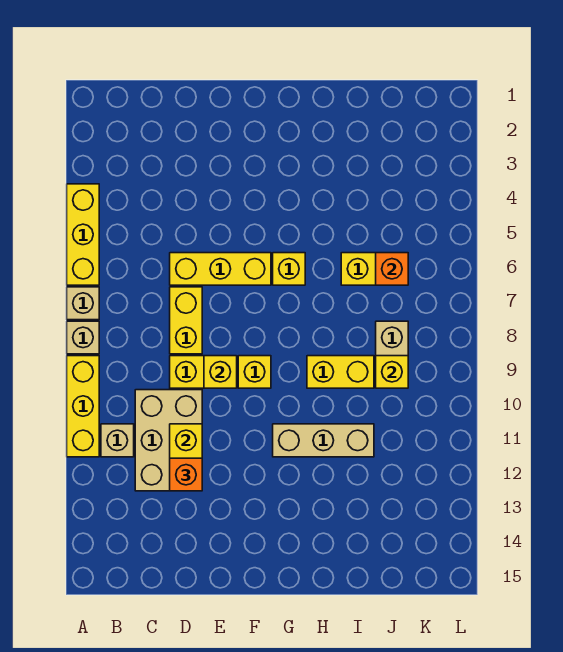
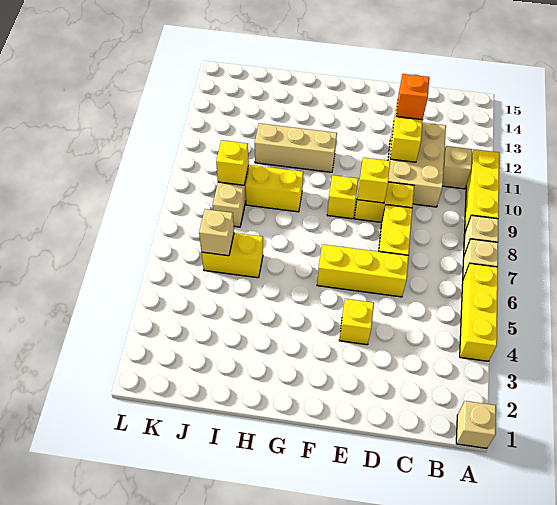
none -> tan brick A1 level 1
yellow brick G6 level 1 -> yellow brick E4 level 1
orange brick J6 level 2 -> tan brick J6 level 2

